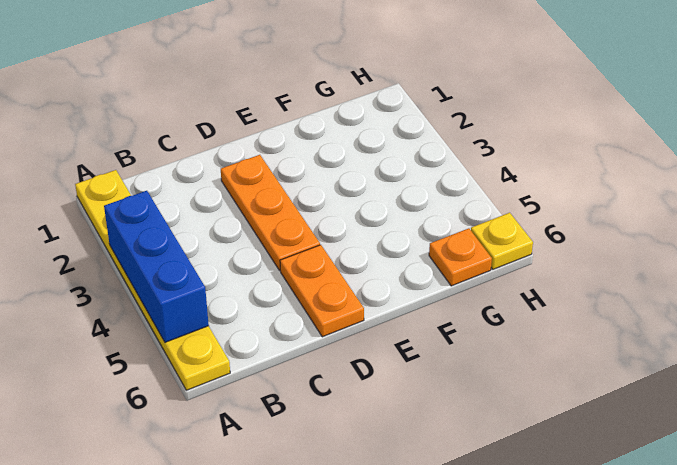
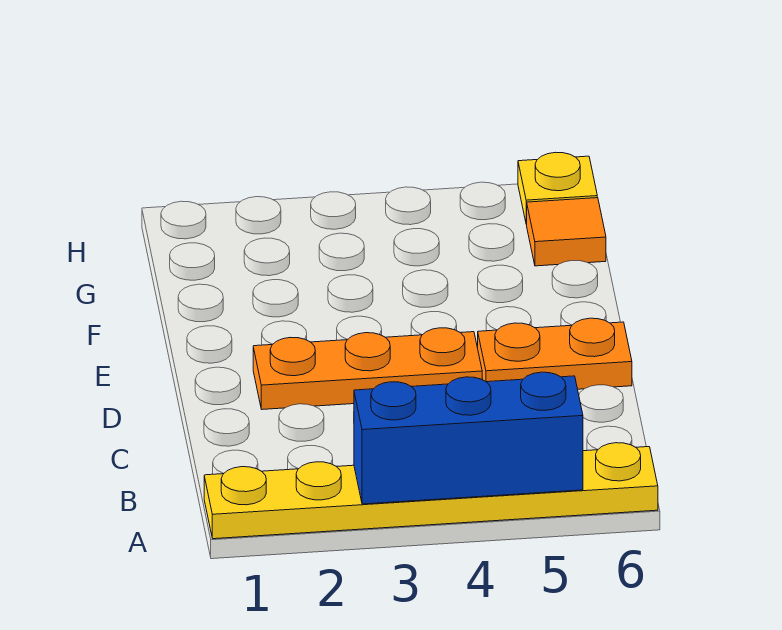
orange plate G6 level 1 -> orange tile G6 level 1

